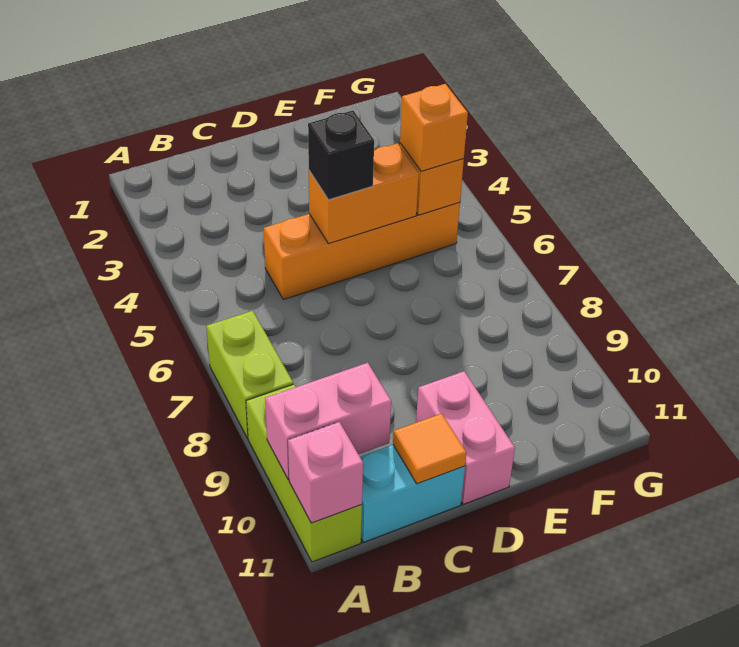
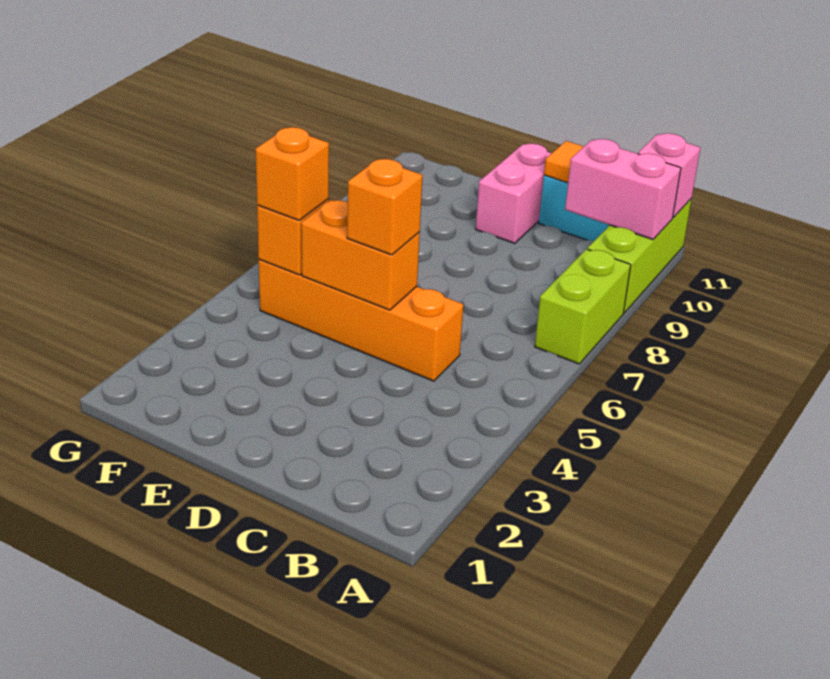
black brick D5 level 3 -> orange brick D5 level 3

